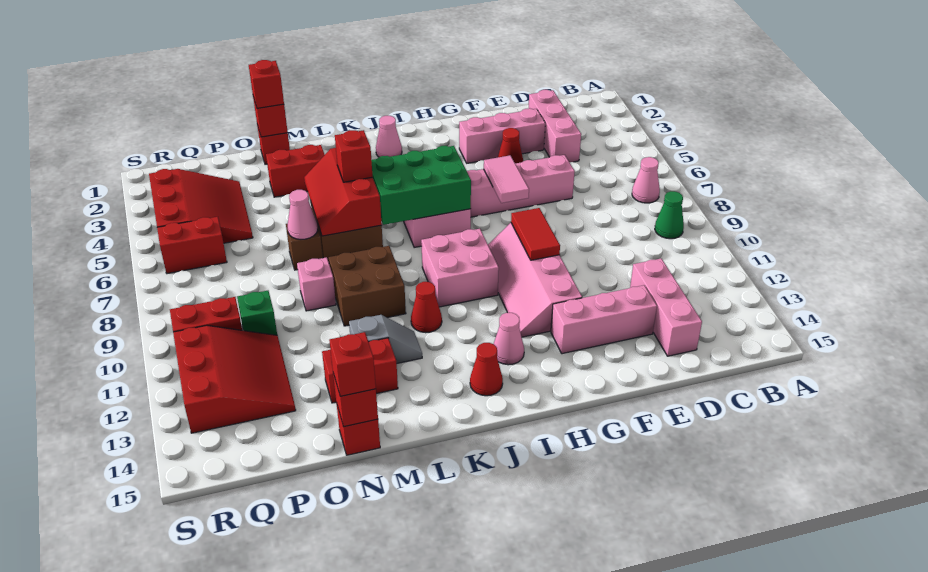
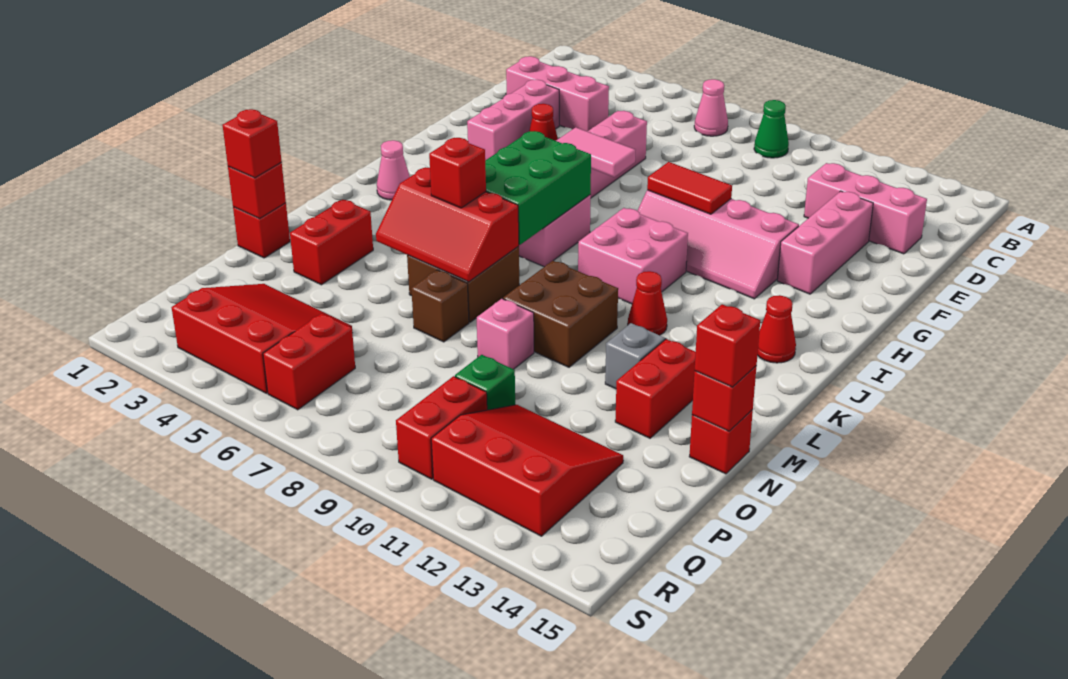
pink cone I13 level 1 -> none
pink cone N7 level 2 -> none

